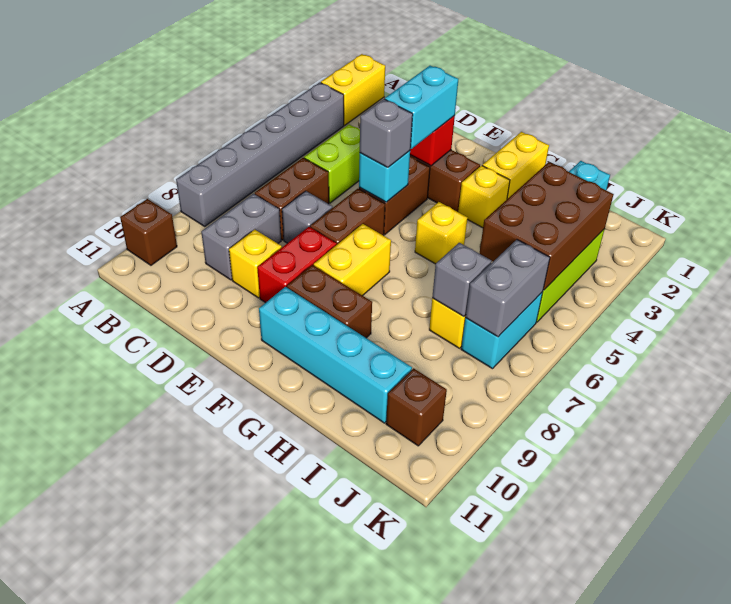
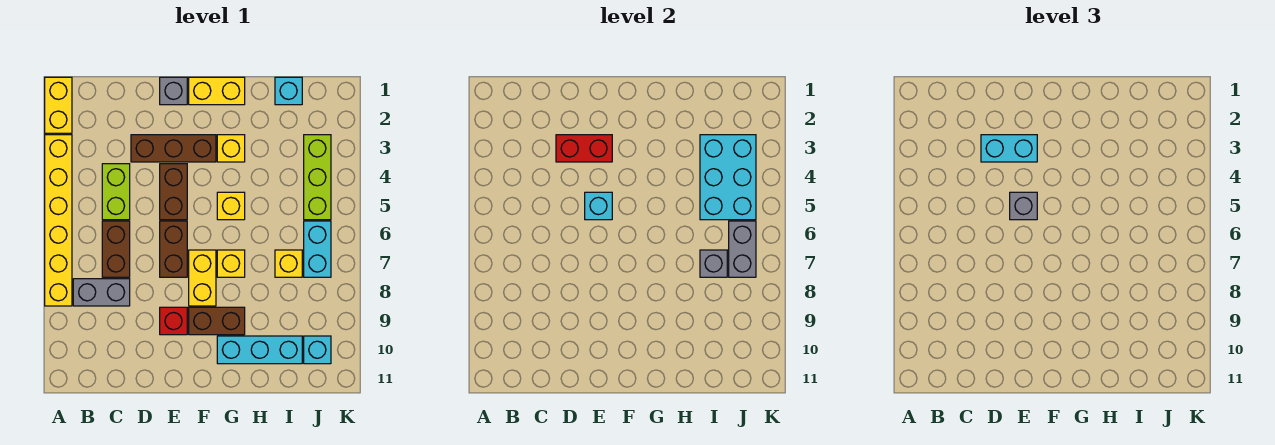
grey brick A3:A8 level 1 -> yellow brick A3:A8 level 1
brown brick A10 level 1 -> none
grey brick C8:C9 level 1 -> grey brick B8:C8 level 1
grey brick D7 level 1 -> grey brick E1 level 1
yellow brick D9 level 1 -> yellow brick G7 level 1
cyan brick E3:E4 level 3 -> cyan brick D3:E3 level 3
red brick E8:E9 level 1 -> red brick E9 level 1
cyan brick F10:I10 level 1 -> cyan brick G10:I10 level 1
yellow brick G1:G2 level 1 -> yellow brick F1:G1 level 1
brown brick I3:J5 level 2 -> cyan brick I3:J5 level 2
brown brick J10 level 1 -> cyan brick J10 level 1

